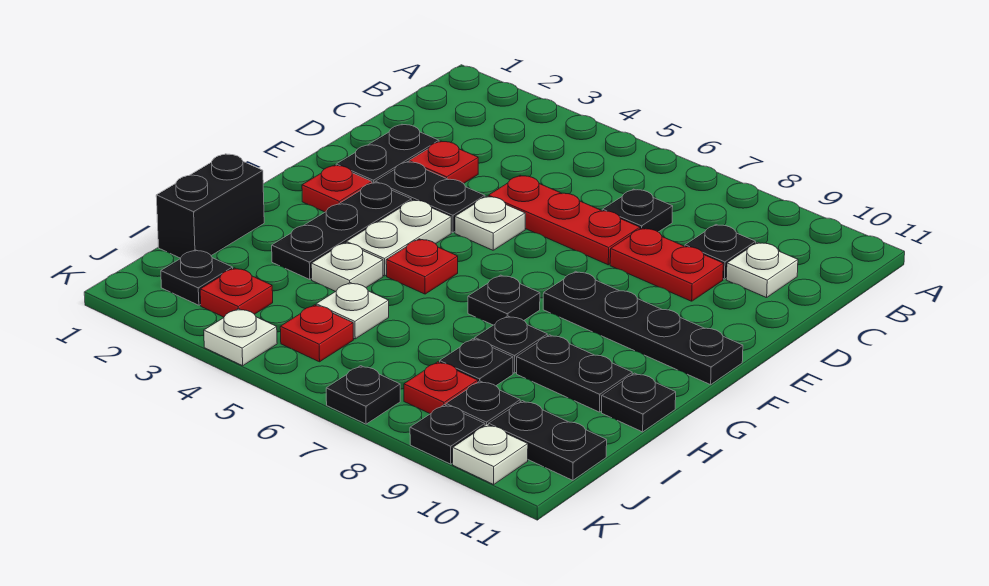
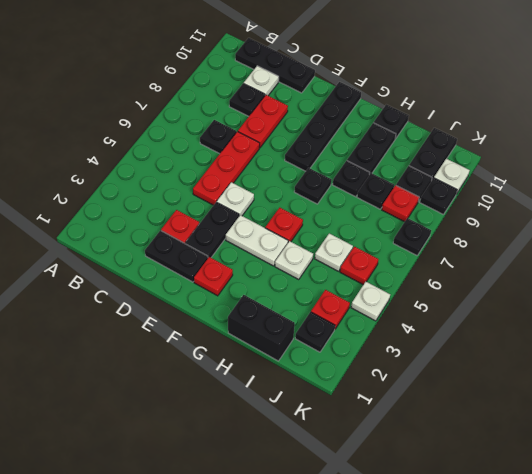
black plate F3:H3 level 1 -> black plate B11:D11 level 1

